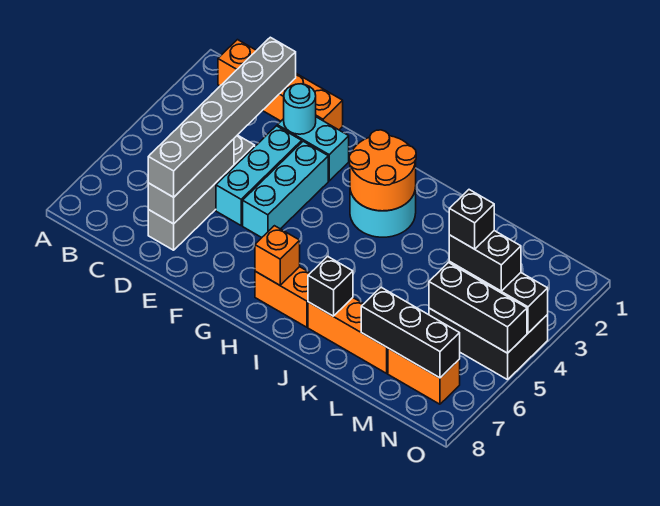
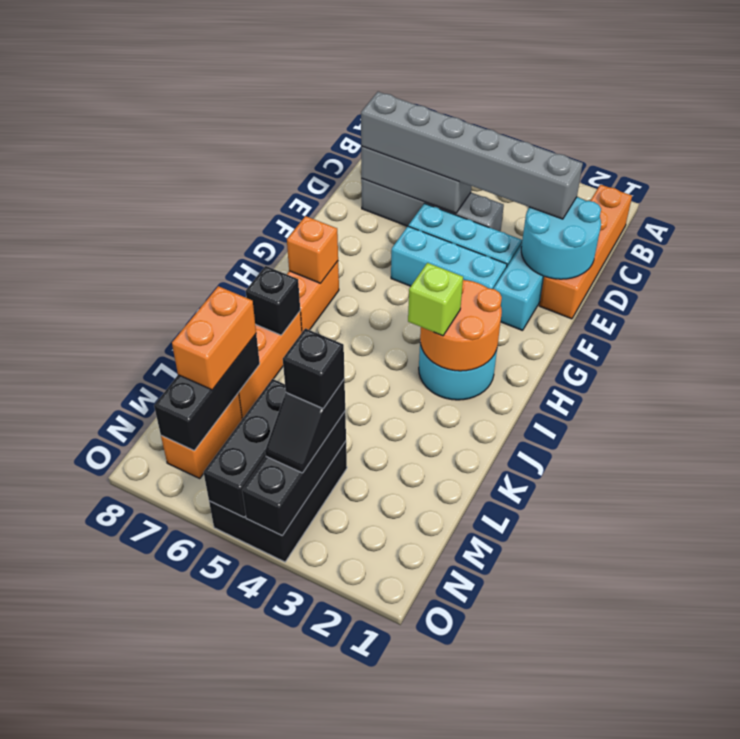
cyan round brick E2 level 2 -> cyan round brick D1:E2 level 2
none -> lime brick I3 level 3
none -> orange brick L7:M7 level 3
black brick M4:N4 level 3 -> black slope M4:N4 level 3 top M

